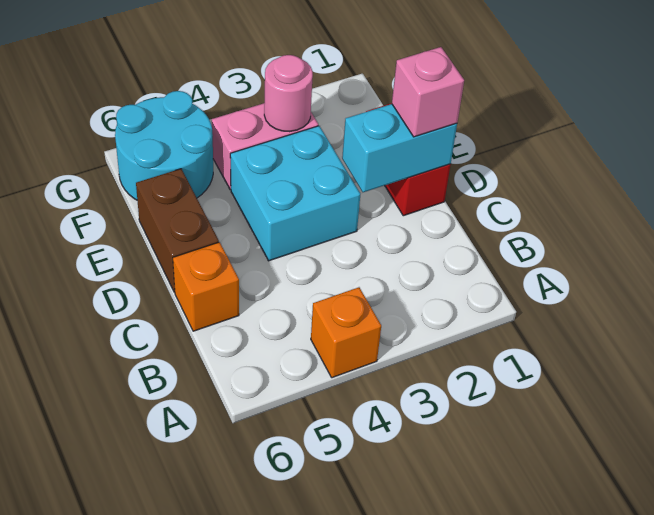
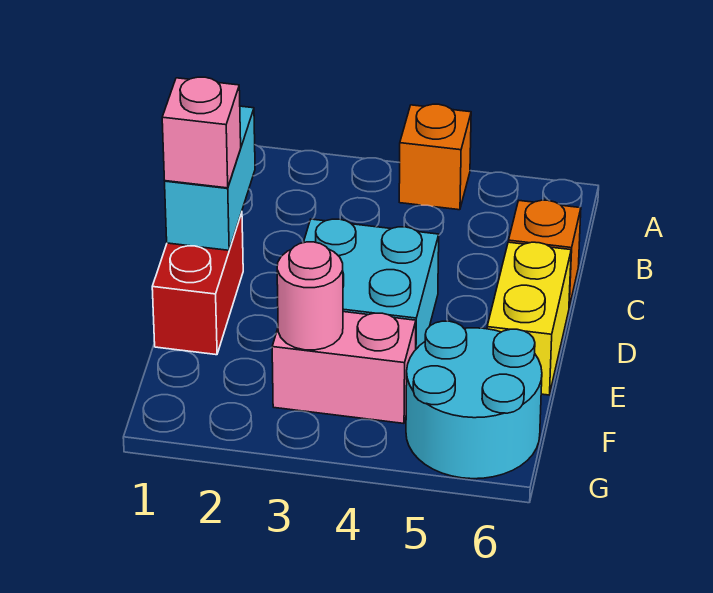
cyan brick D1:D2 level 2 -> cyan brick C1:D1 level 2
brown brick D6:E6 level 1 -> yellow brick D6:E6 level 1

